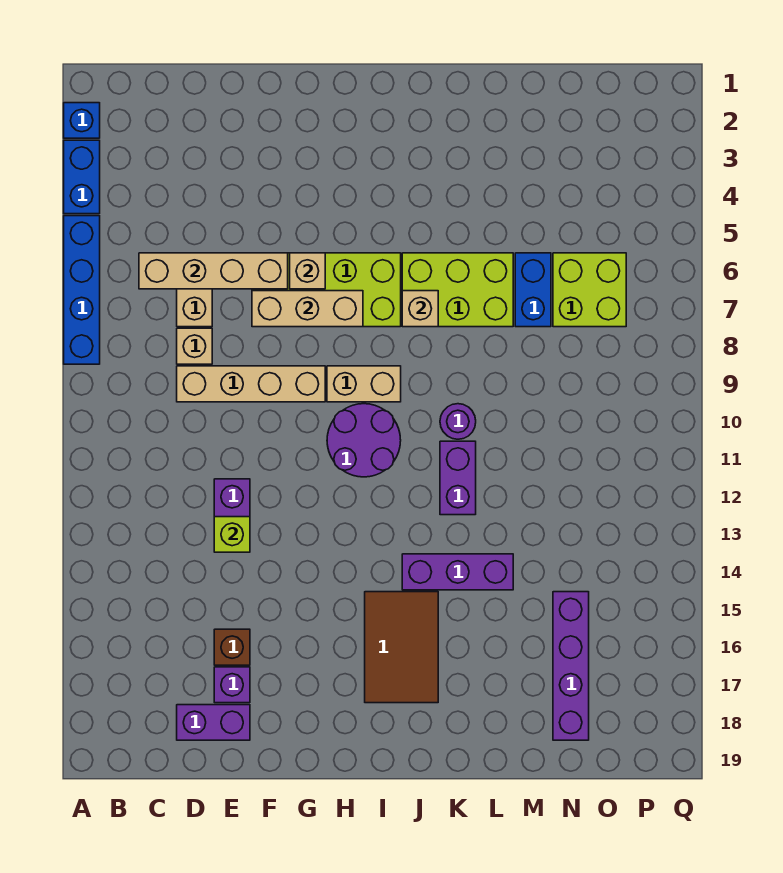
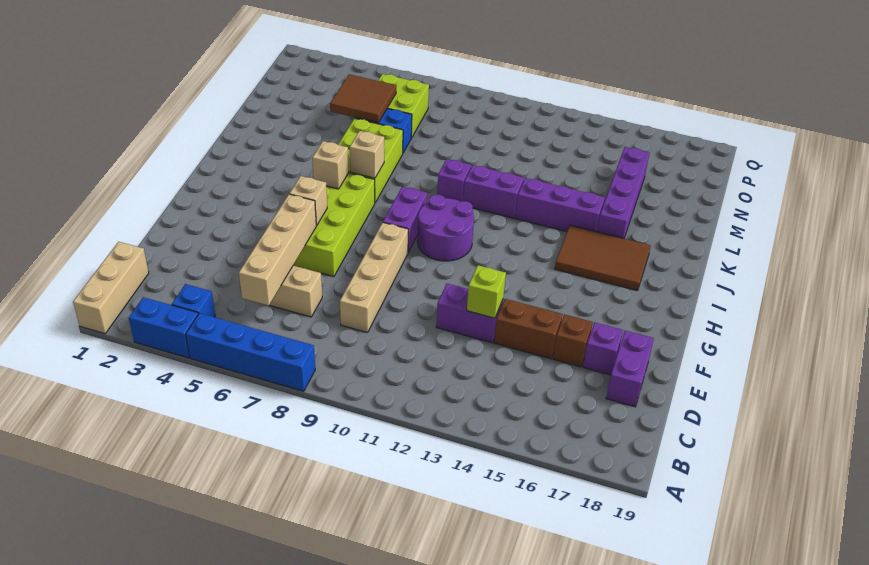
blue brick A2 level 1 -> blue brick B4 level 1
tan brick D8 level 1 -> tan brick I6 level 2
none -> brown brick E14:E15 level 1
tan brick F7:H7 level 2 -> tan brick A1:C1 level 1
tan brick H9:I9 level 1 -> purple brick H9:I9 level 1
purple brick J14:L14 level 1 -> purple brick K13:K15 level 1
purple round brick K10 level 1 -> purple brick K10 level 1
none -> brown tile M5:N6 level 2
purple brick N15:N18 level 1 -> purple brick K16:N16 level 1

